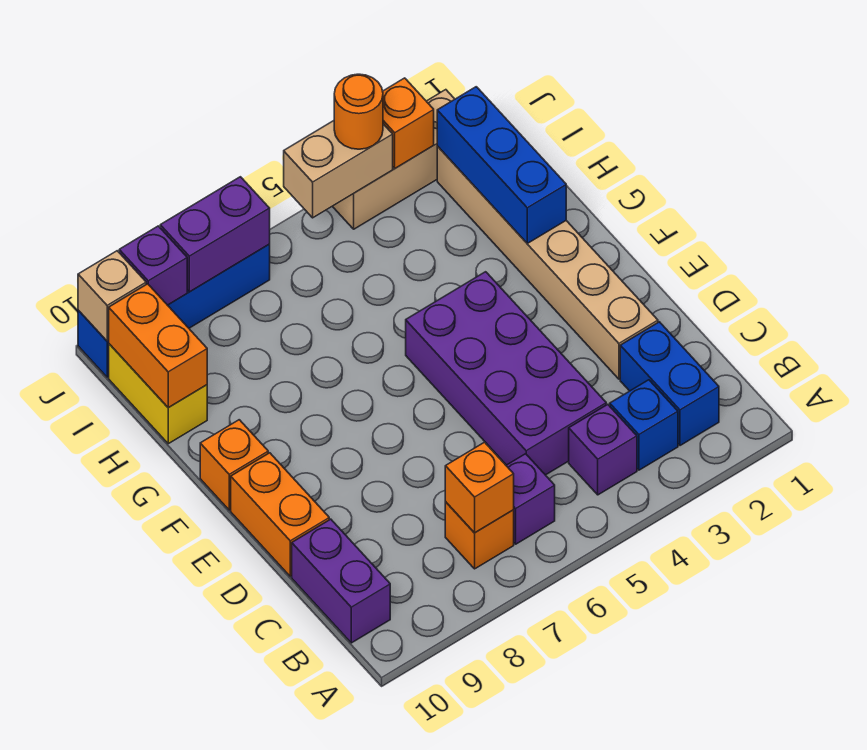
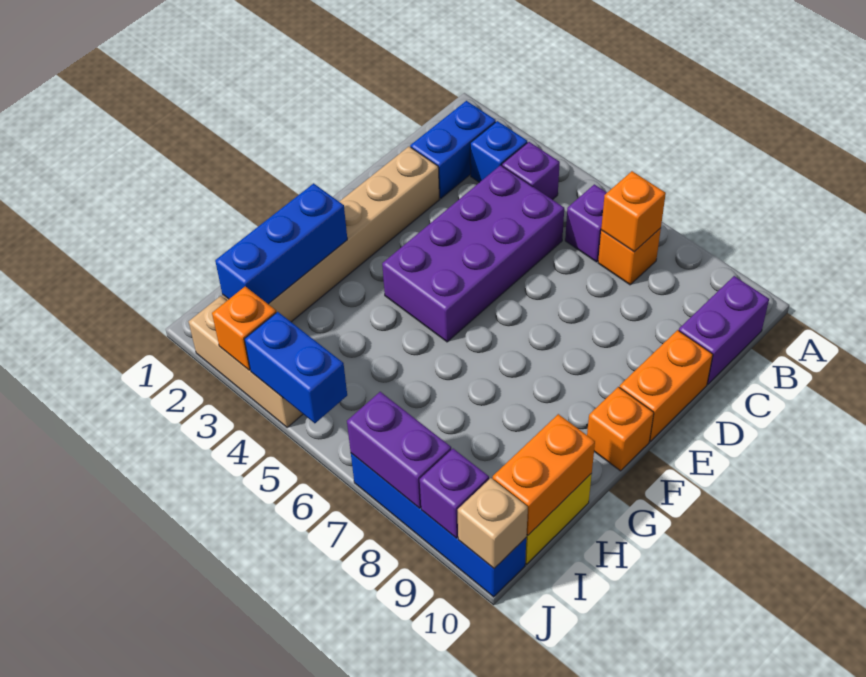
tan brick J4:J5 level 2 -> blue brick J4:J5 level 2
orange round brick J4 level 3 -> none

